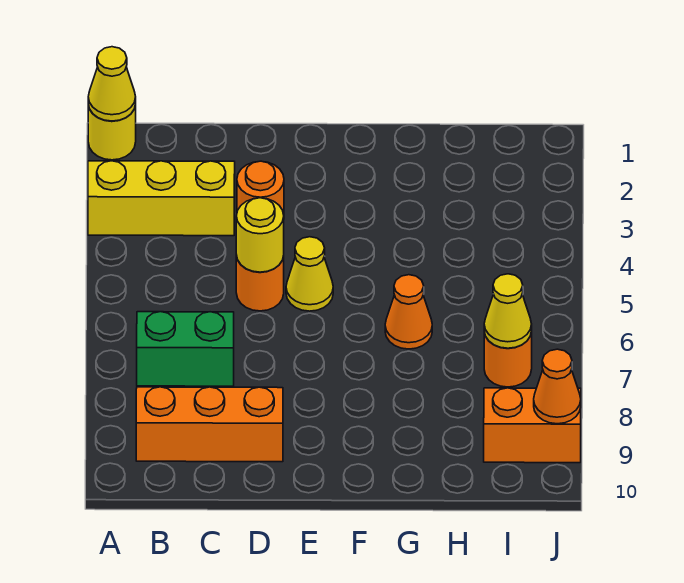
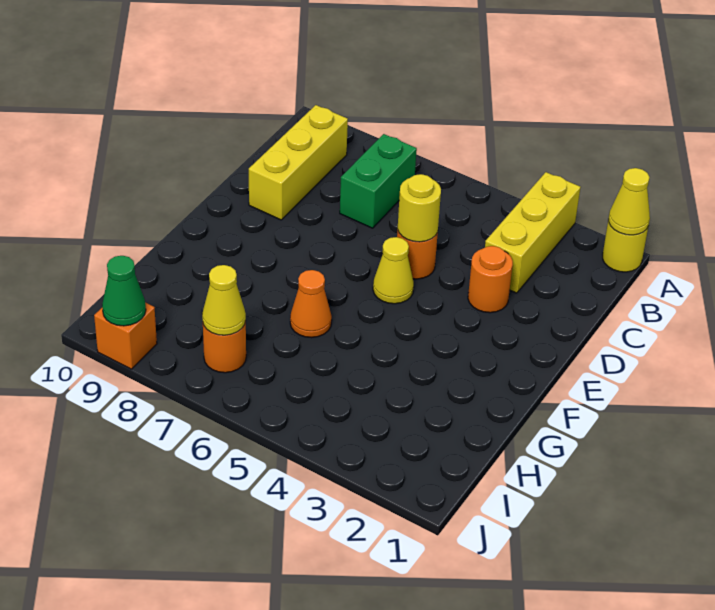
orange brick B9:D9 level 1 -> yellow brick B9:D9 level 1
orange brick I9:J9 level 1 -> orange brick J9 level 1
orange cone J9 level 2 -> green cone J9 level 2

